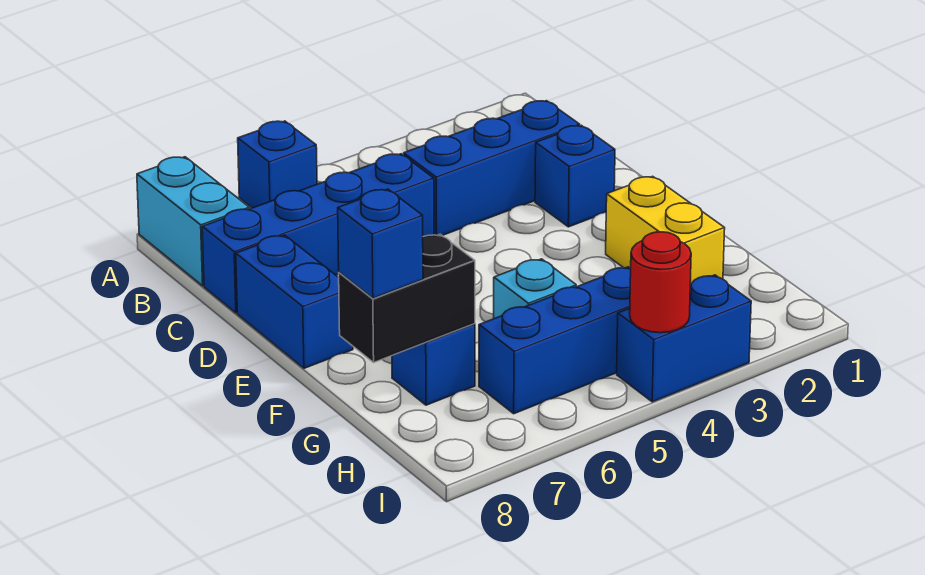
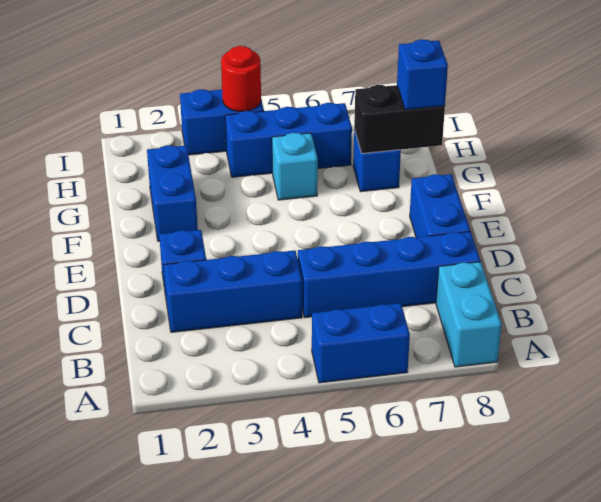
blue brick A6 level 1 -> blue brick A5:A6 level 1
yellow brick F2:G2 level 1 -> blue brick F2:G2 level 1

